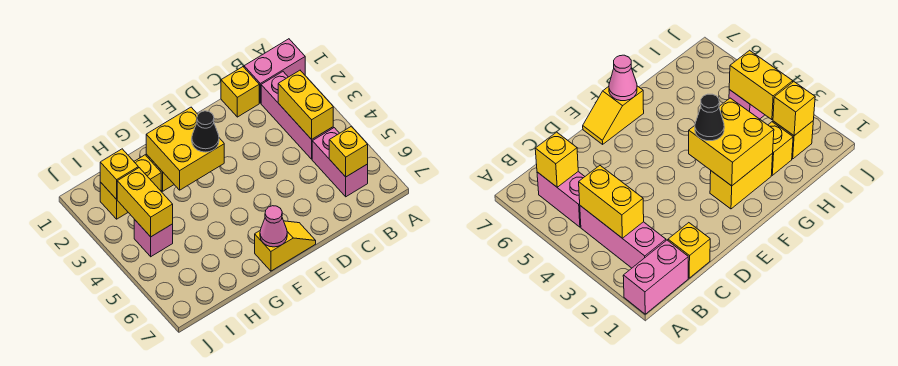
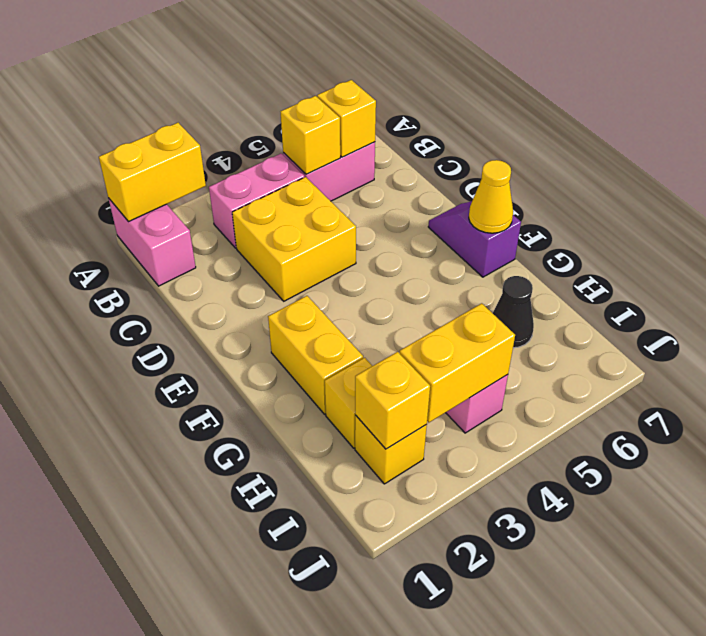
pink brick B2:B4 level 1 -> pink brick B3:B4 level 1
yellow brick B3:B4 level 2 -> yellow brick A1:A2 level 2
yellow brick C1 level 1 -> yellow brick B5 level 2
yellow slope E7:F7 level 1 top F -> purple slope E7:F7 level 1 top F
yellow brick F2:G3 level 2 -> yellow brick C3:D4 level 1
black cone F3 level 3 -> black cone H6 level 1
pink cone F7 level 2 -> yellow cone F7 level 2

